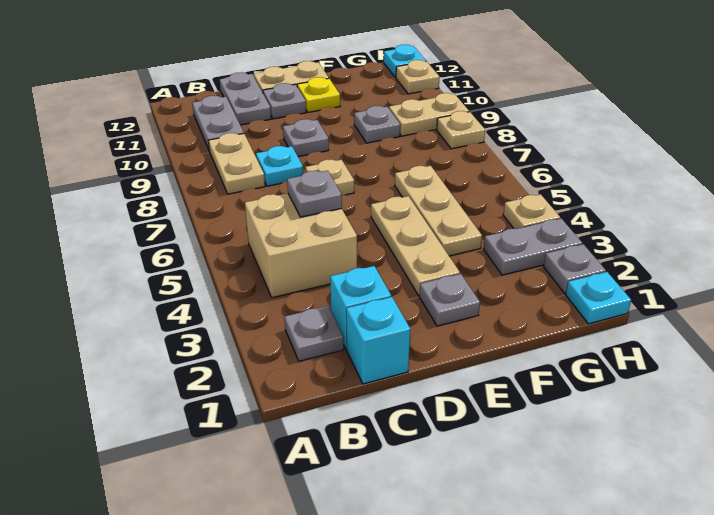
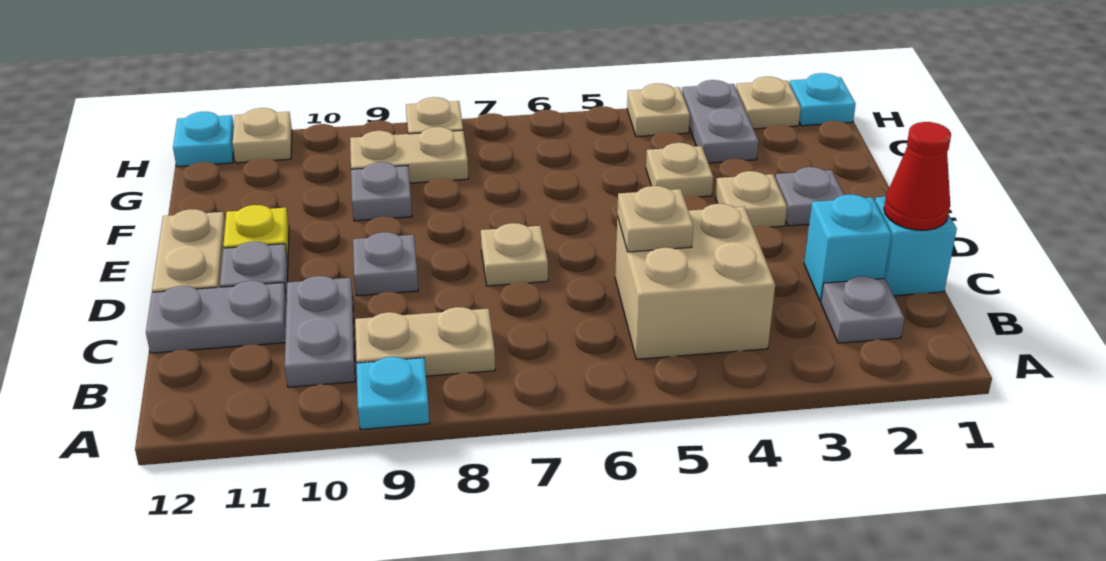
grey plate B10:B11 level 1 -> grey plate B10:C10 level 1
none -> red cone C1 level 2
grey plate C5 level 2 -> tan plate C5 level 2
cyan plate C8 level 1 -> cyan plate A9 level 1
tan plate E3:E5 level 1 -> tan plate E3 level 1
tan plate F4:F6 level 1 -> tan plate F4 level 1
tan plate G9:H9 level 1 -> tan plate G8:G9 level 1
grey plate H2 level 1 -> tan plate H2 level 1

